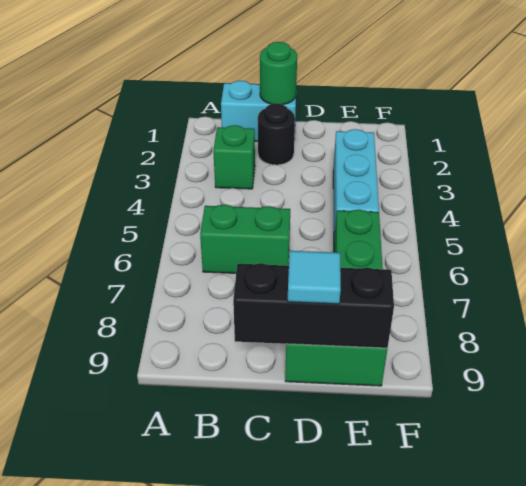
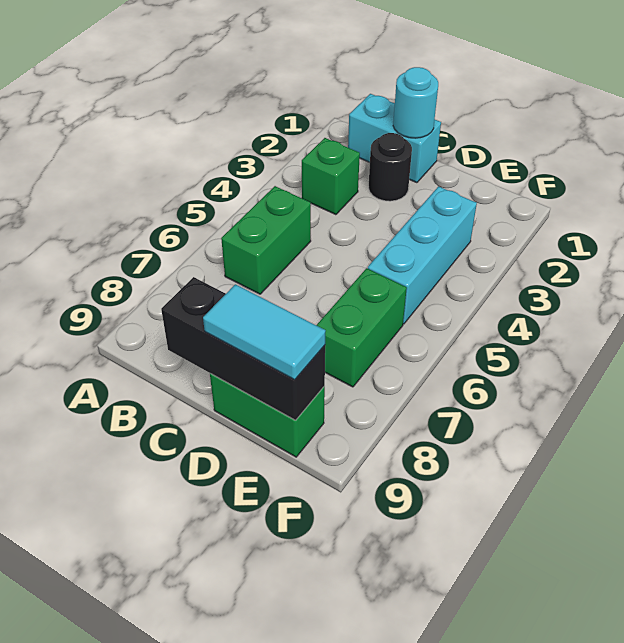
green brick B6:C6 level 1 -> green brick B5:B6 level 1
green round brick C1 level 2 -> cyan round brick C1 level 2
cyan tile D9 level 3 -> cyan tile D9:E9 level 3

